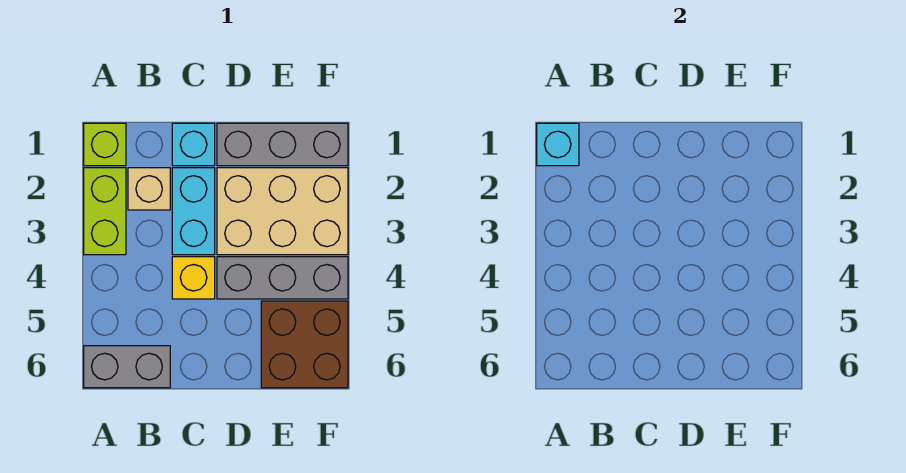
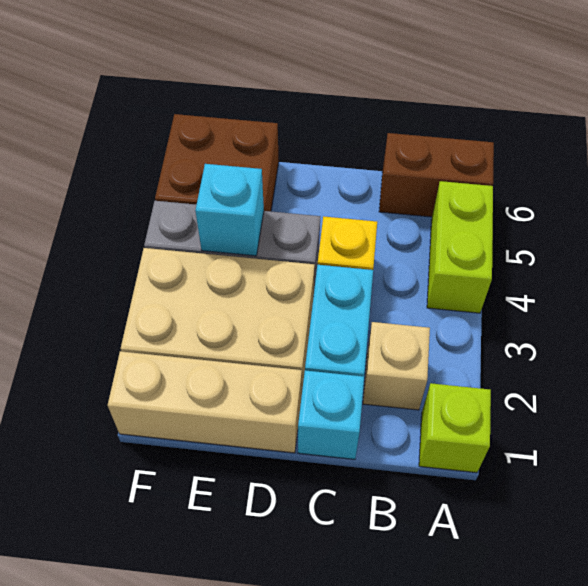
cyan brick A1 level 2 -> cyan brick E4 level 2
lime brick A2:A3 level 1 -> lime brick A4:A5 level 1
grey brick A6:B6 level 1 -> brown brick A6:B6 level 1
grey brick D1:F1 level 1 -> tan brick D1:F1 level 1

